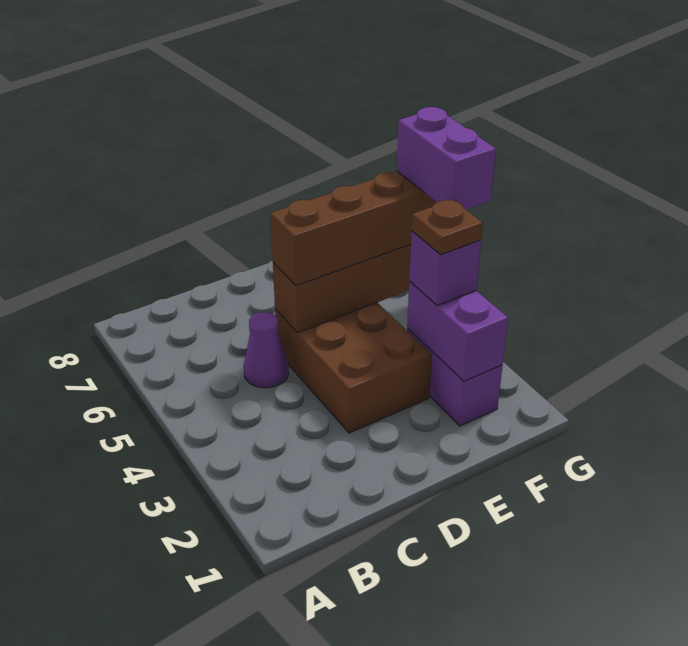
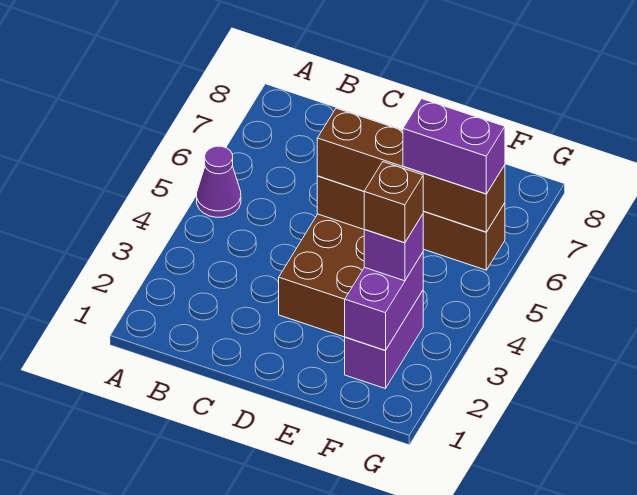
purple cone C5 level 1 -> purple cone A5 level 1
brown plate F3 level 4 -> brown brick F3 level 4
purple brick G4:G5 level 4 -> purple brick F5:G5 level 4

